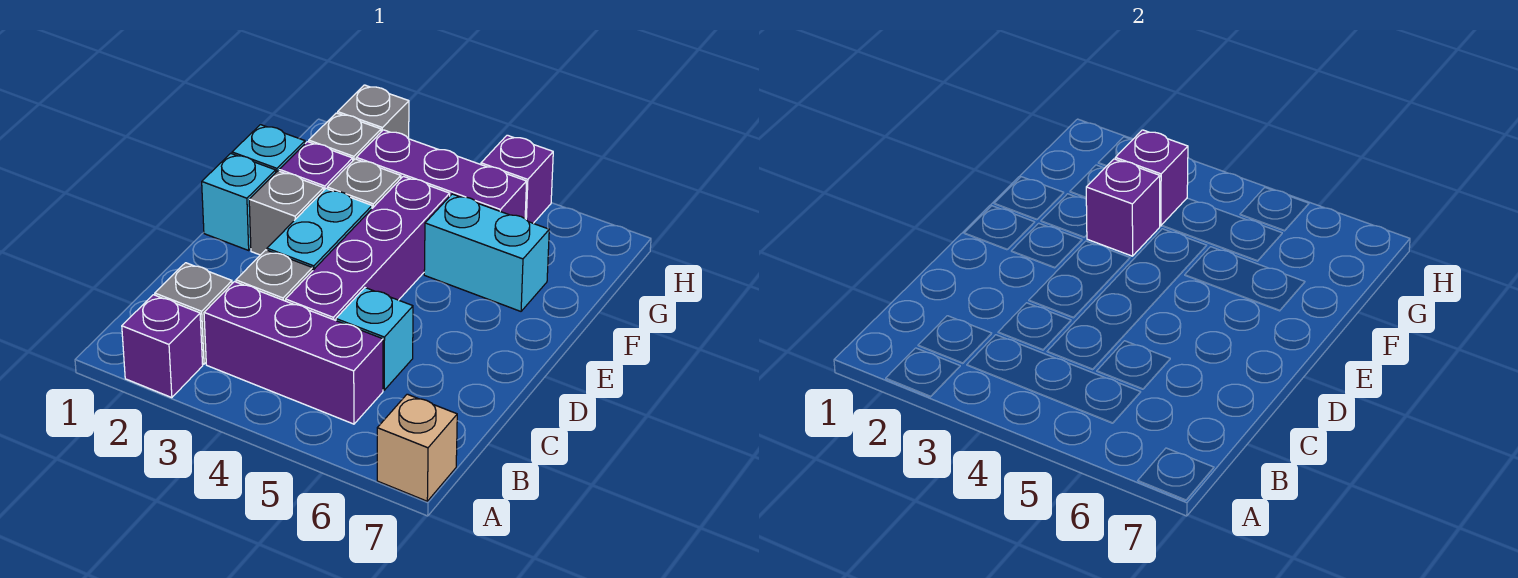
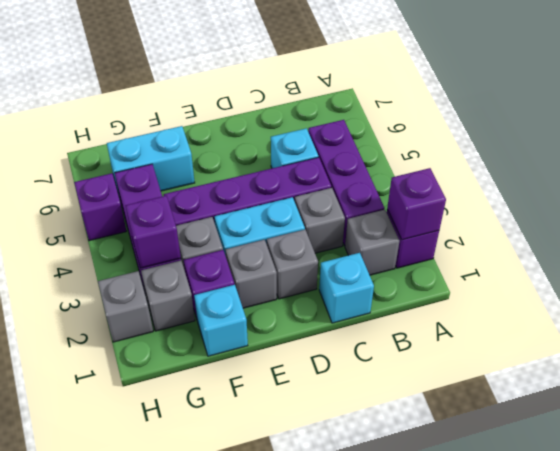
tan brick A7 level 1 -> none
none -> grey brick D2 level 1
cyan brick E1 level 1 -> cyan brick C1 level 1
purple brick F3 level 2 -> purple brick A2 level 2
cyan brick F5:F6 level 1 -> cyan brick F6:G6 level 1

